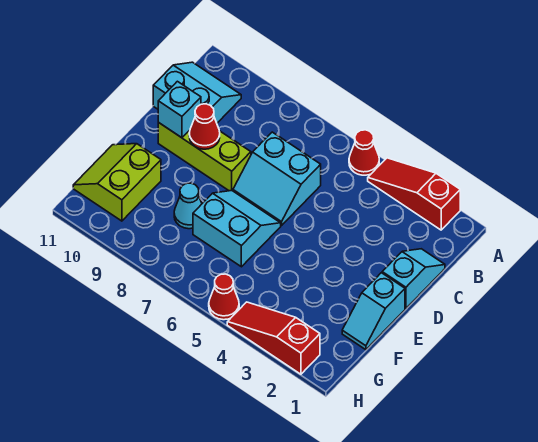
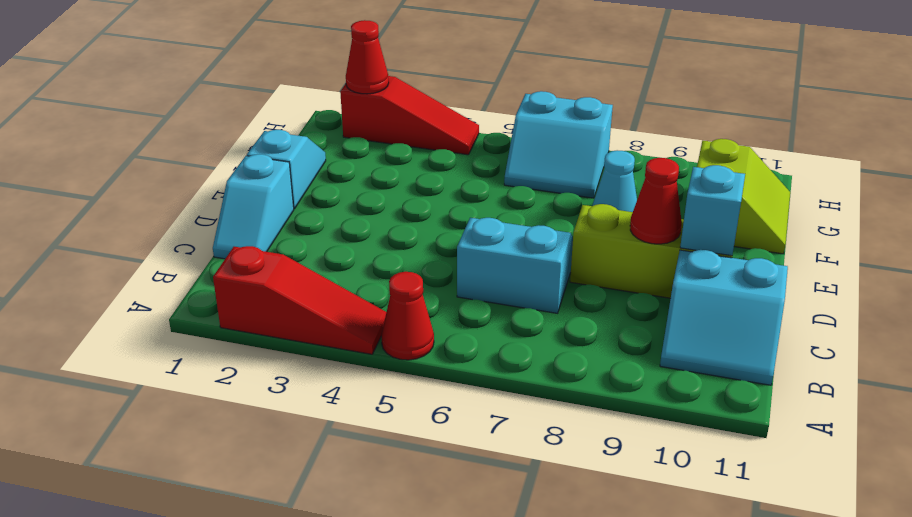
cyan slope E6:F7 level 1 top F -> cyan slope G6:H7 level 1 top H
red cone H5 level 1 -> red cone H2 level 2

